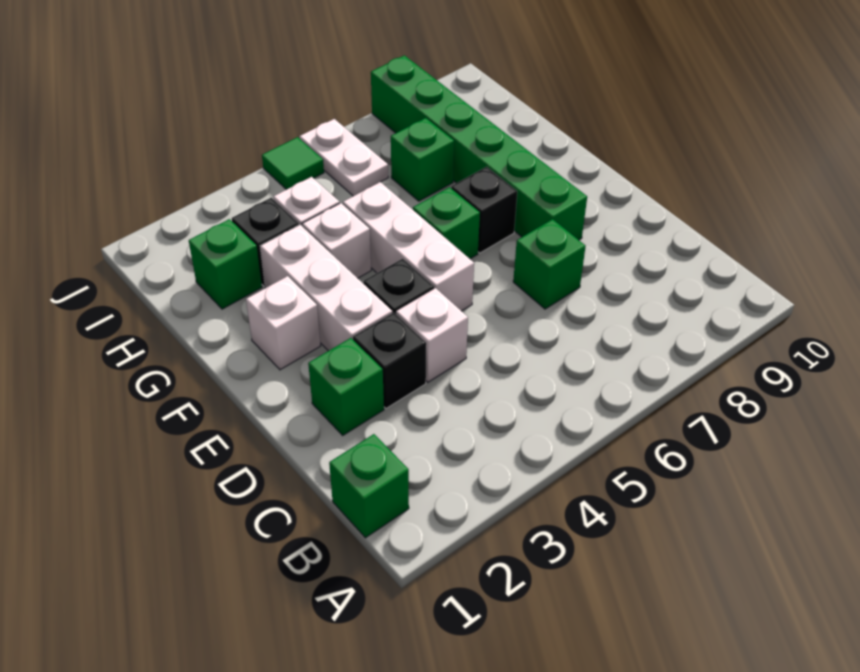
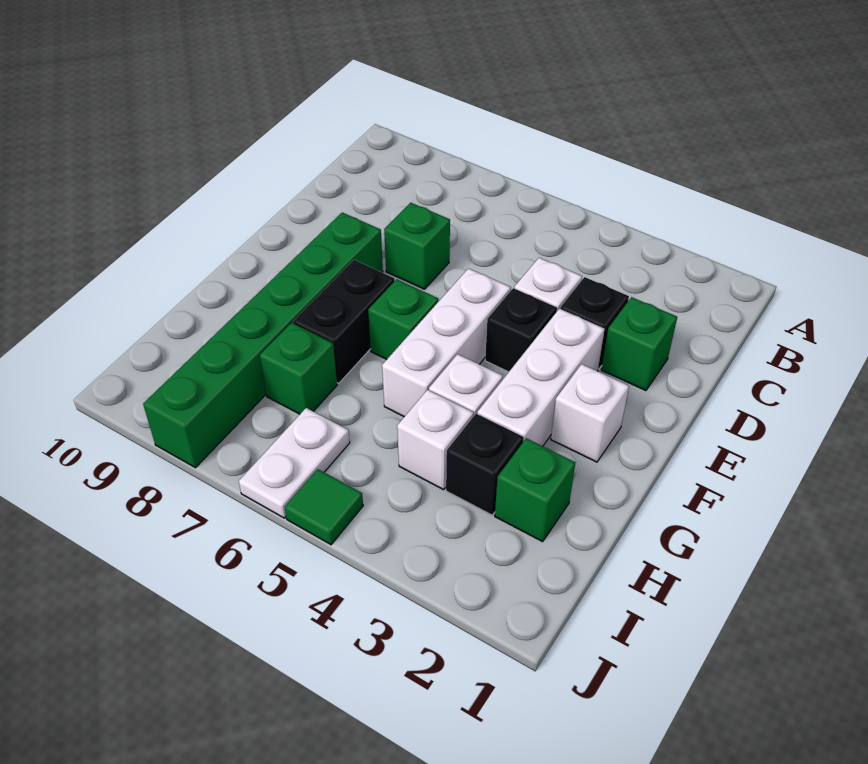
green brick B1 level 1 -> none
black brick F7 level 1 -> black brick F7:G7 level 1

